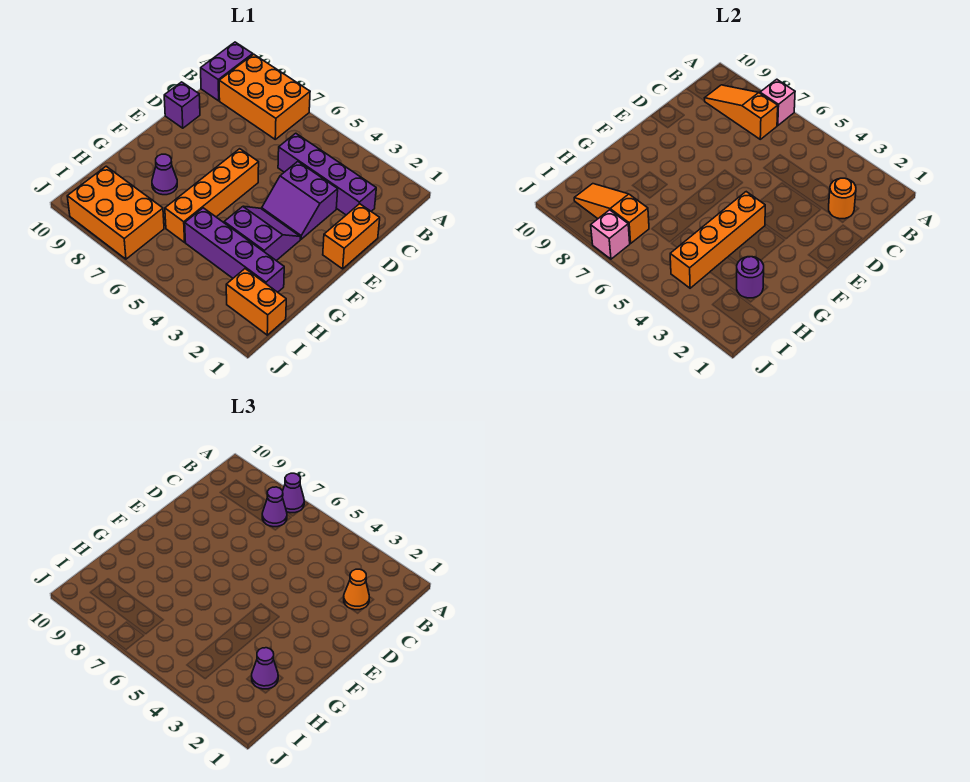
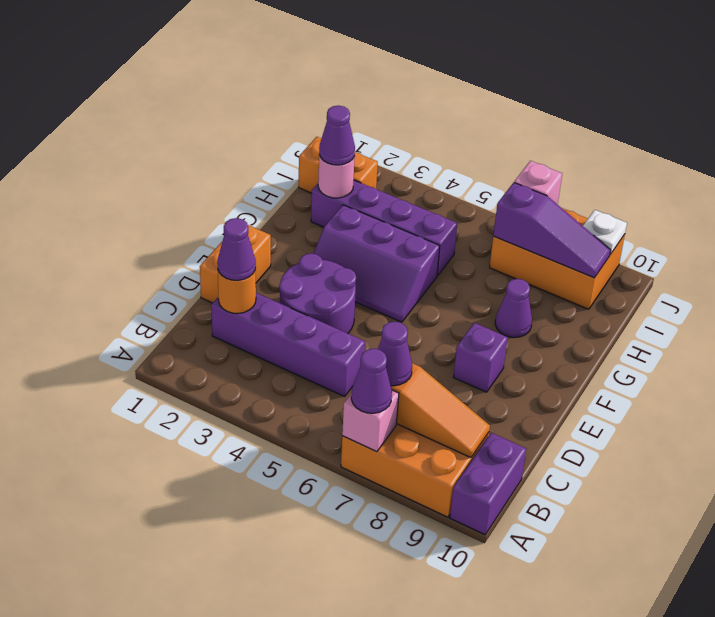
orange cone C2 level 3 -> purple cone C2 level 3
purple slope D3:E4 level 1 top D -> purple round brick D3:E4 level 1
purple brick D10 level 1 -> purple brick E8 level 1
orange brick E6:H6 level 1 -> none
purple slope F3:G4 level 1 top G -> purple slope F3:G5 level 1 top G
orange brick F4:I4 level 2 -> none
purple round brick H2 level 2 -> pink round brick H2 level 2
orange slope I7:I9 level 2 top 7 -> purple slope I7:I9 level 2 top 7
none -> white plate J9 level 2

